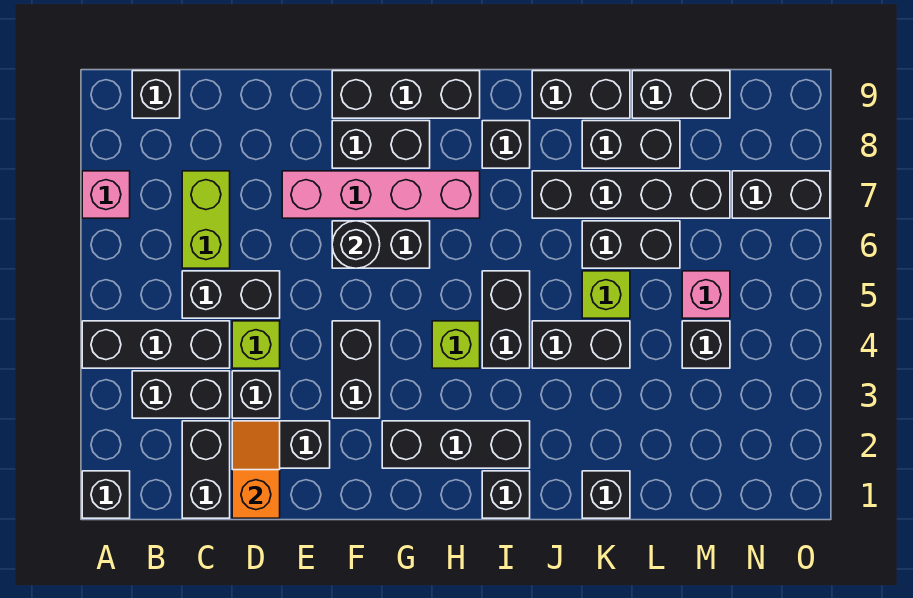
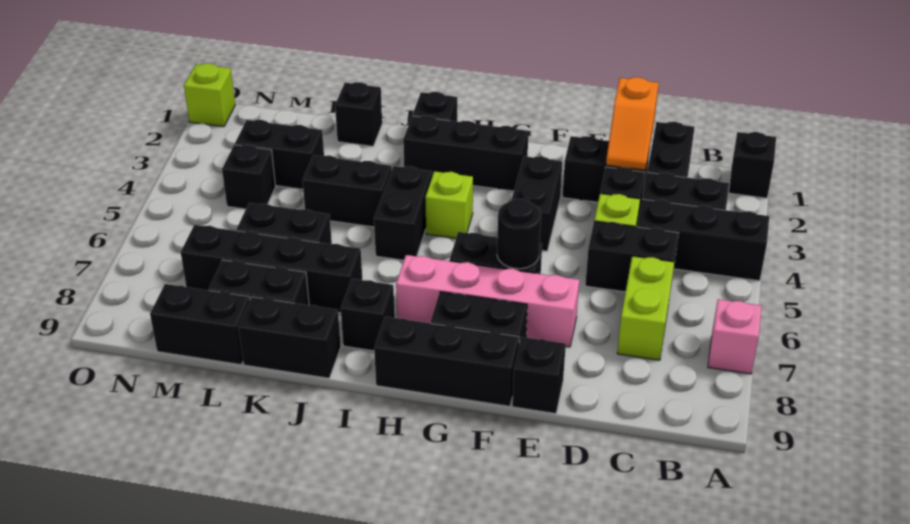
black brick B9 level 1 -> black brick E9 level 1
lime brick K5 level 1 -> lime brick O1 level 1
pink brick M5 level 1 -> none
black brick N7:O7 level 1 -> black brick L3:M3 level 1

